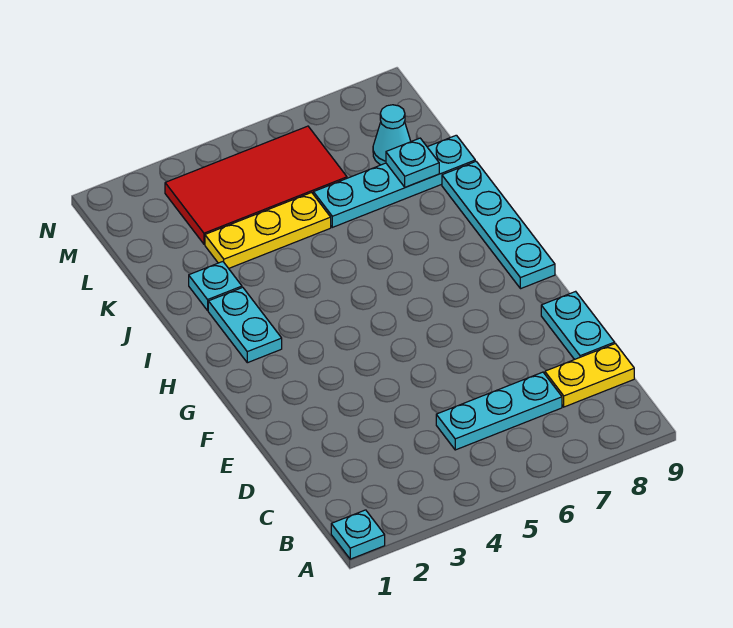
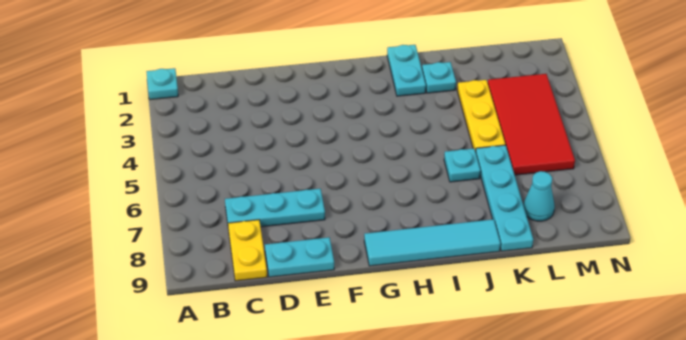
cyan plate C5:C7 level 1 -> cyan plate C7:E7 level 1
cyan plate G9:J9 level 1 -> cyan tile G9:J9 level 1
cyan plate H2:I2 level 1 -> cyan plate I1:I2 level 1
cyan plate K8 level 2 -> cyan plate J6 level 1

